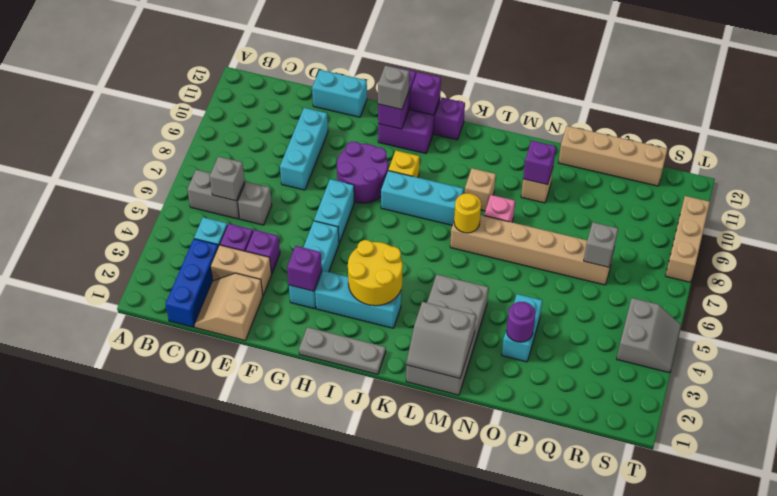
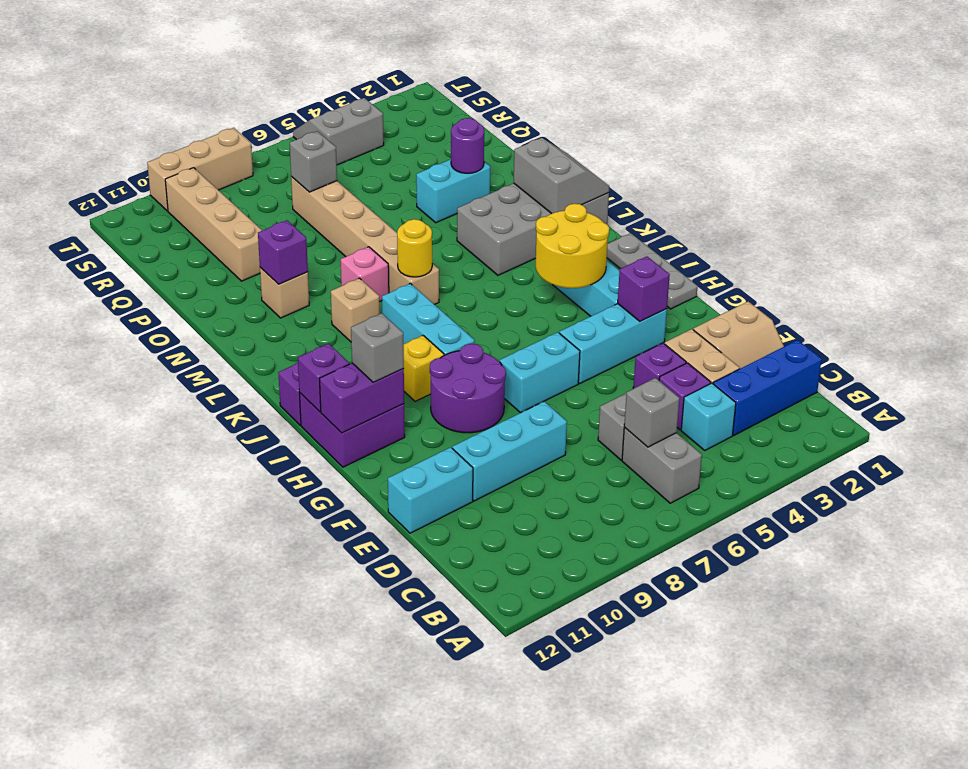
cyan brick E12:F12 level 1 -> cyan brick E11:E12 level 1
tan brick O12:R12 level 1 -> tan brick P10:S10 level 1

